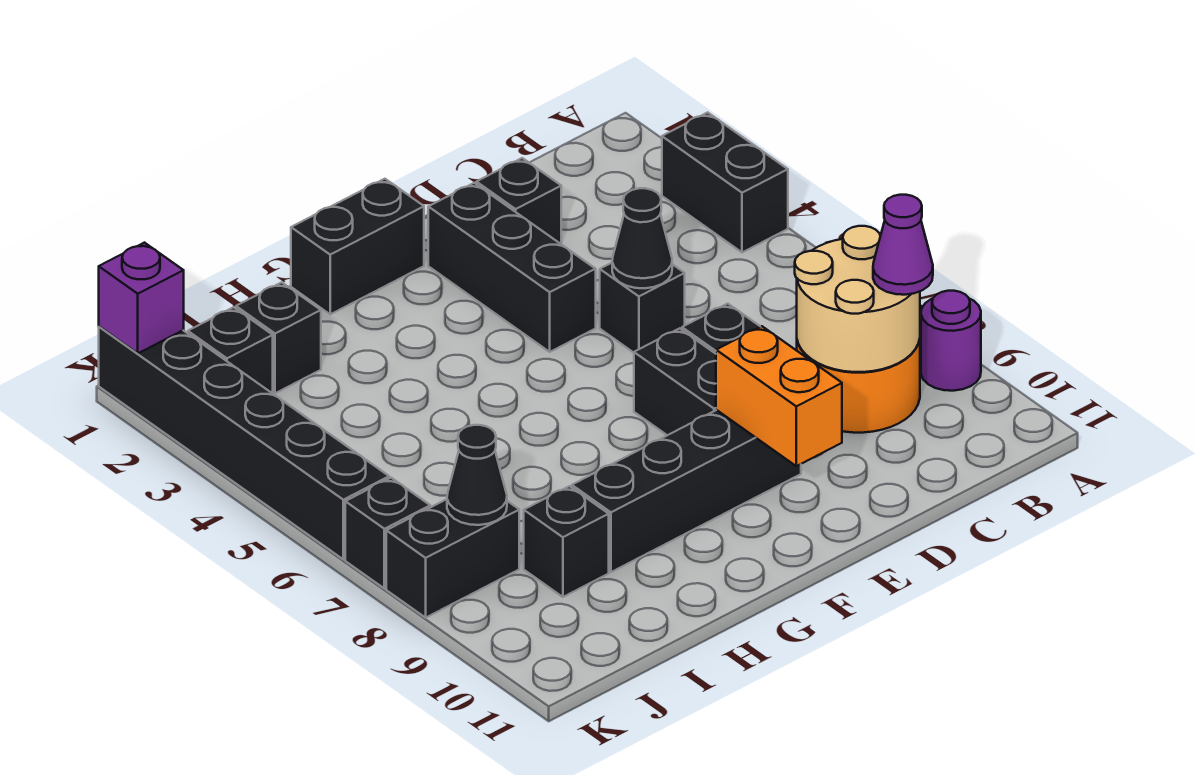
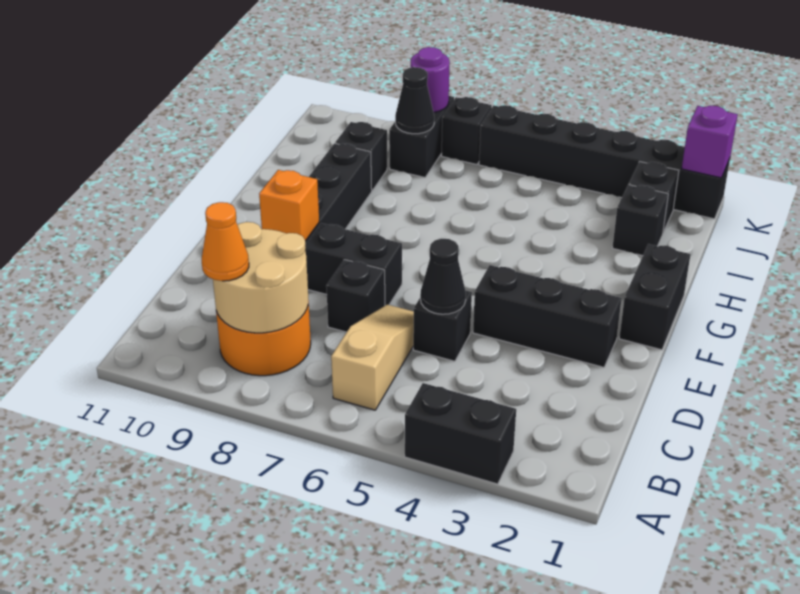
purple round brick A9 level 1 -> purple round brick K8 level 2
none -> tan slope B6:D6 level 1 top B
purple cone B9 level 3 -> orange cone B9 level 3
black brick D2 level 1 -> none
orange brick E9:E10 level 2 -> orange brick E9 level 2

